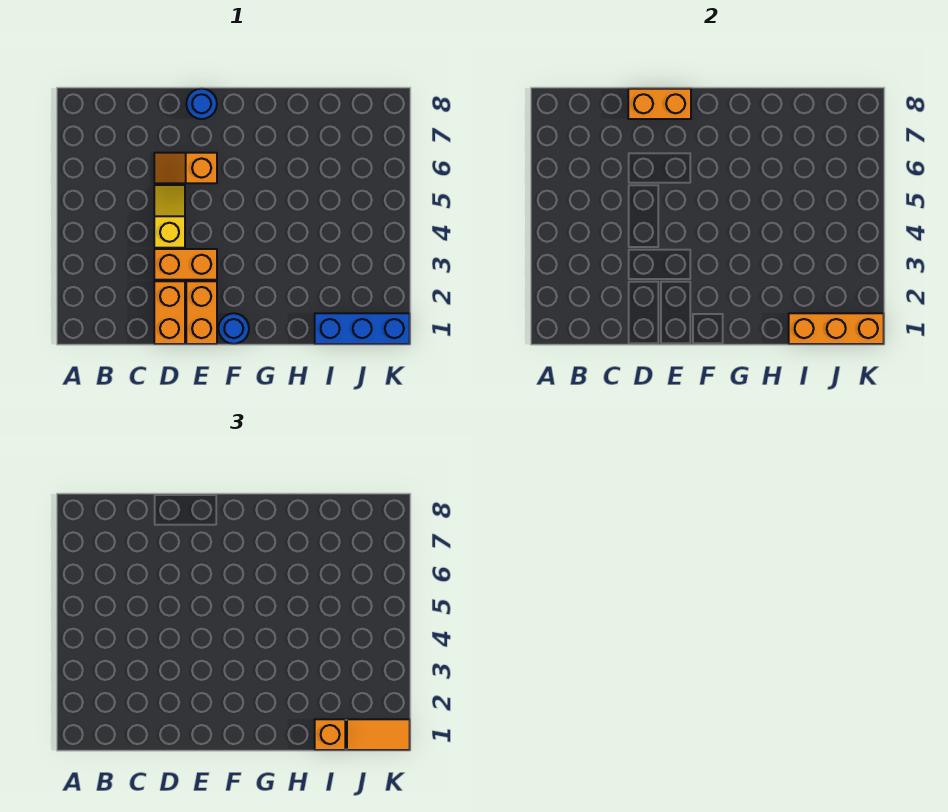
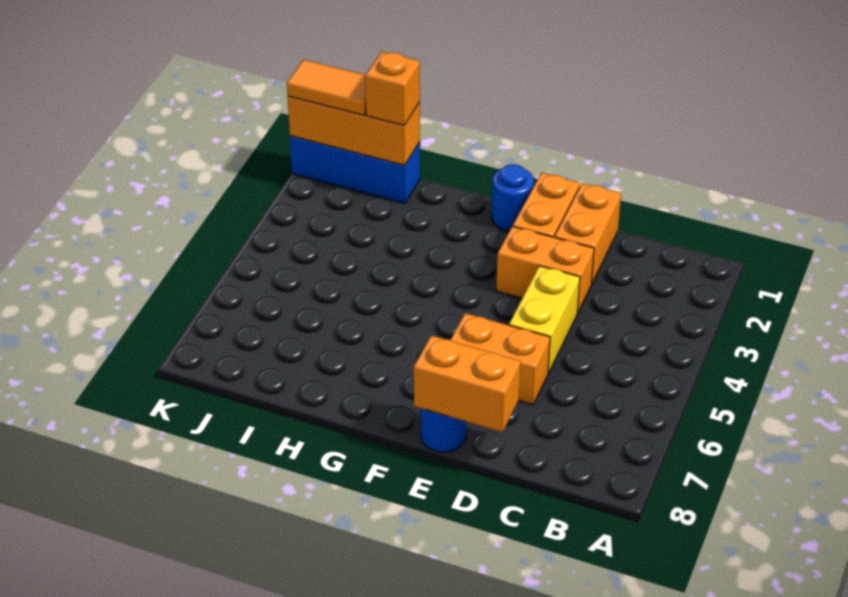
yellow slope D4:D5 level 1 top 4 -> yellow brick D4:D5 level 1
orange slope D6:E6 level 1 top E -> orange brick D6:E6 level 1

